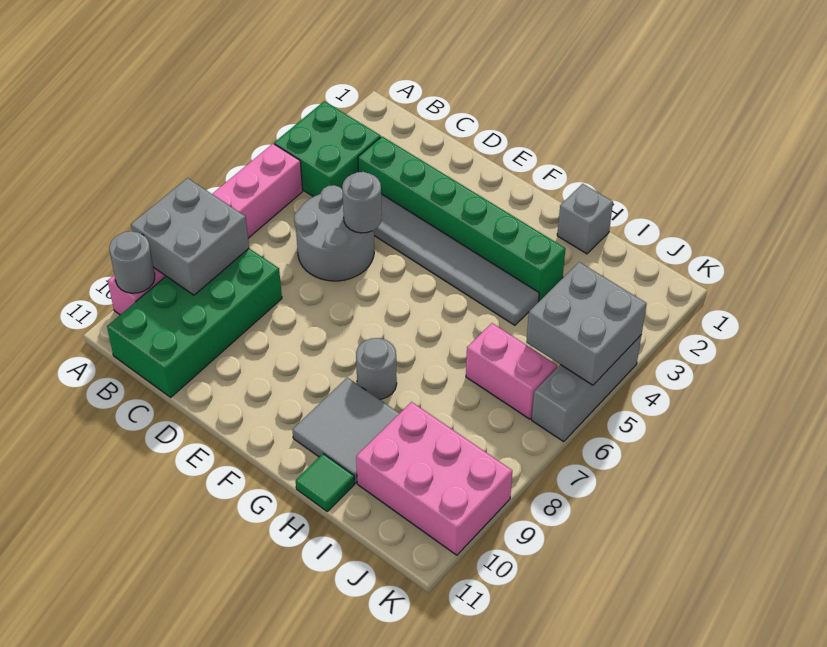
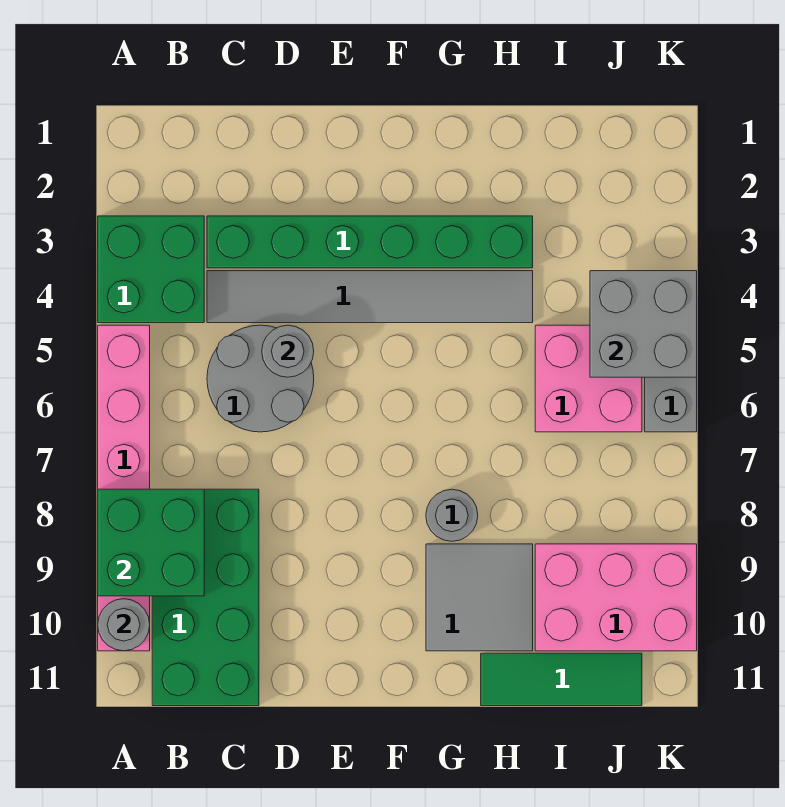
grey brick A8:B9 level 2 -> green brick A8:B9 level 2
grey brick H1 level 1 -> none
green tile H11 level 1 -> green tile H11:J11 level 1
pink brick I6:J6 level 1 -> pink brick I5:J6 level 1

